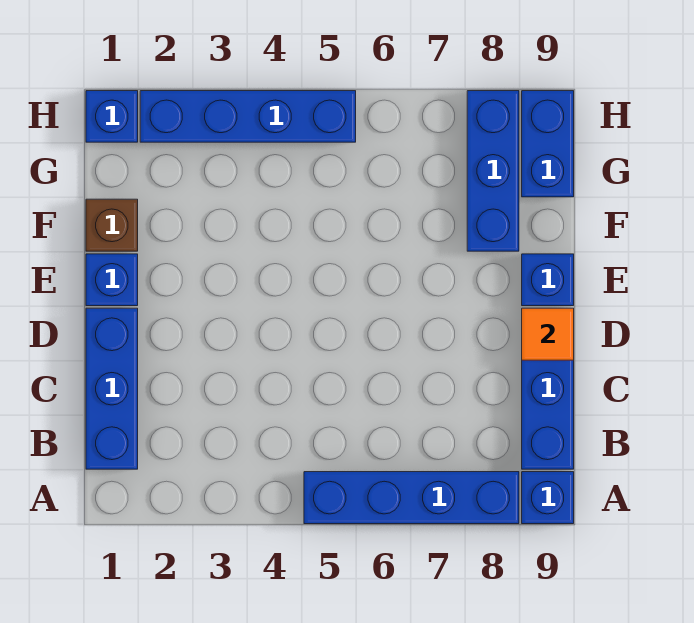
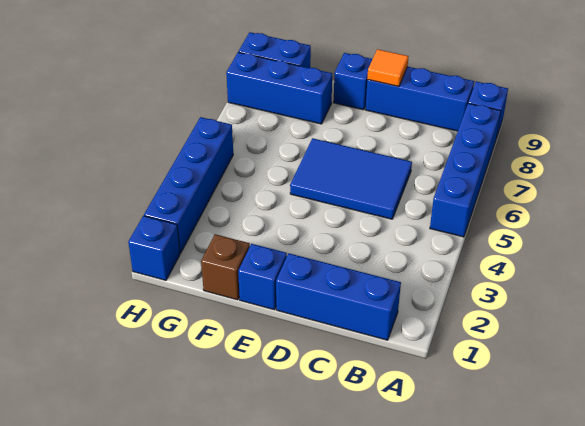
none -> blue tile C5:E6 level 1

